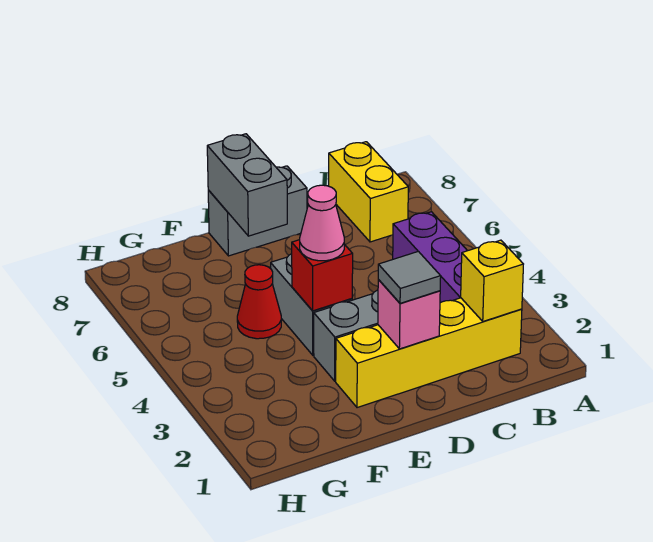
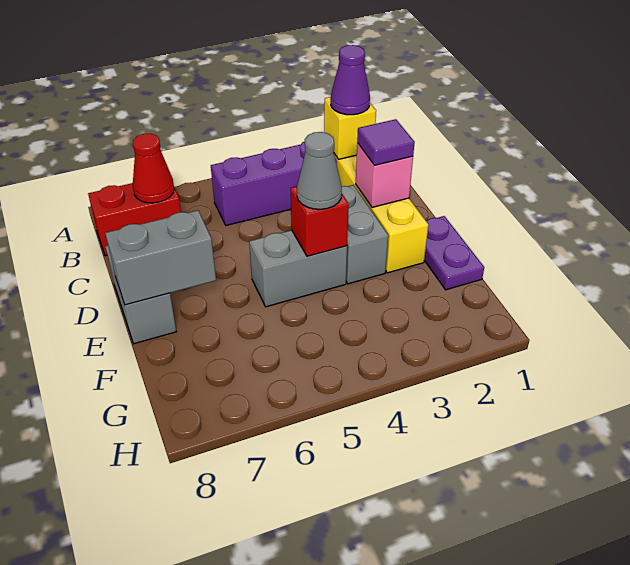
none -> purple cone B2 level 3
yellow brick B7:B8 level 1 -> red brick B7:B8 level 1
grey tile D2 level 3 -> purple tile D2 level 3
none -> purple plate E1:F1 level 1
pink cone E4 level 3 -> grey cone E4 level 3
red cone F5 level 1 -> red cone B7 level 2

